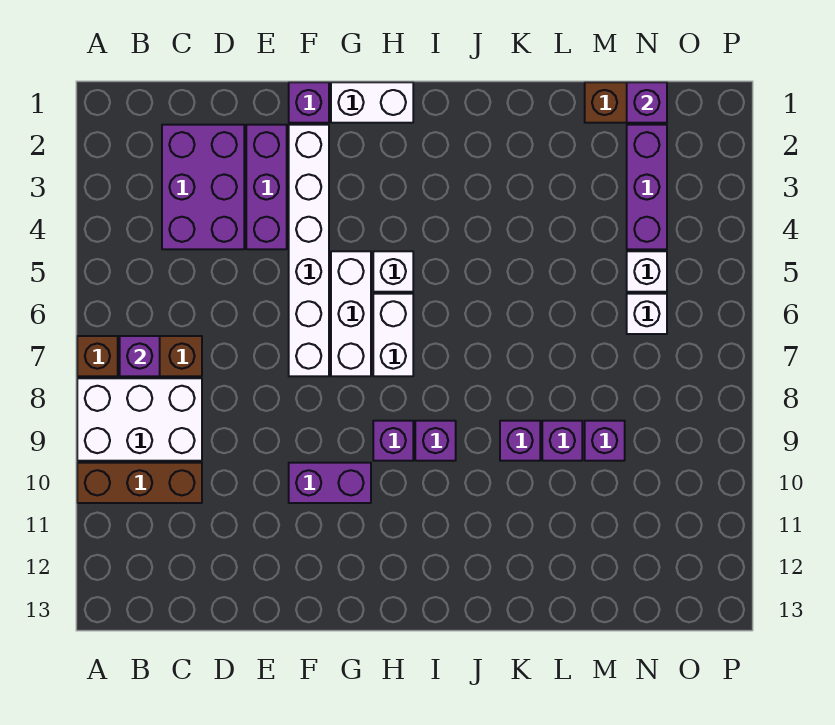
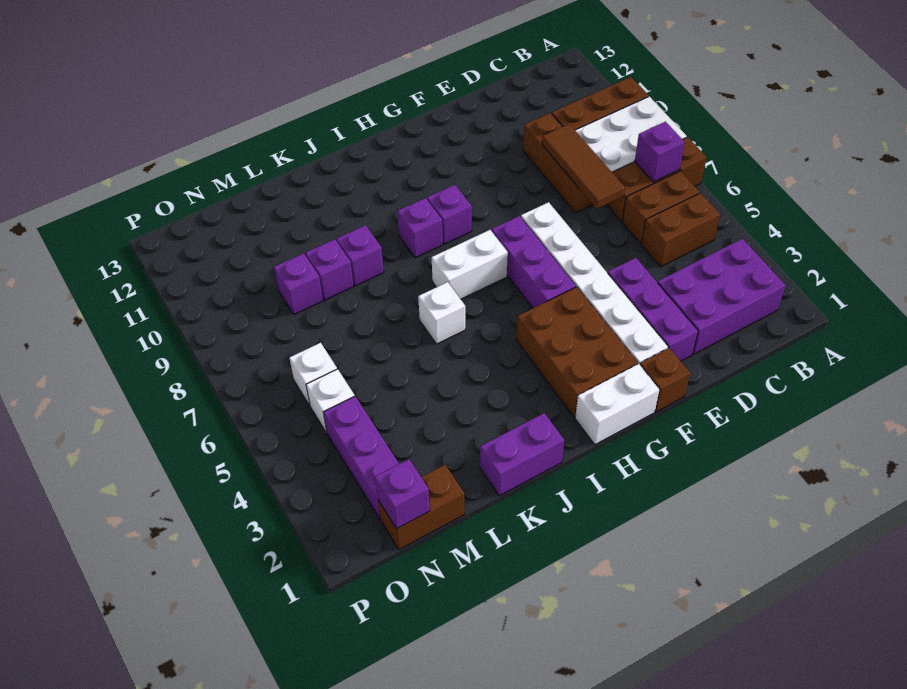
none -> brown brick B5:C5 level 1
none -> brown brick B6:C6 level 1
purple brick C2:D4 level 1 -> purple brick B2:D3 level 1
none -> brown tile D7:D9 level 2
none -> brown brick D8:D10 level 1
purple brick F1 level 1 -> brown brick F1 level 1
purple brick F10:G10 level 1 -> purple brick J1:K1 level 1
none -> brown brick G2:H4 level 1
white brick G5:G7 level 1 -> purple brick G5:G7 level 1
white brick H5 level 1 -> white brick J6 level 1
white brick H6:H7 level 1 -> white brick H7:I7 level 1

